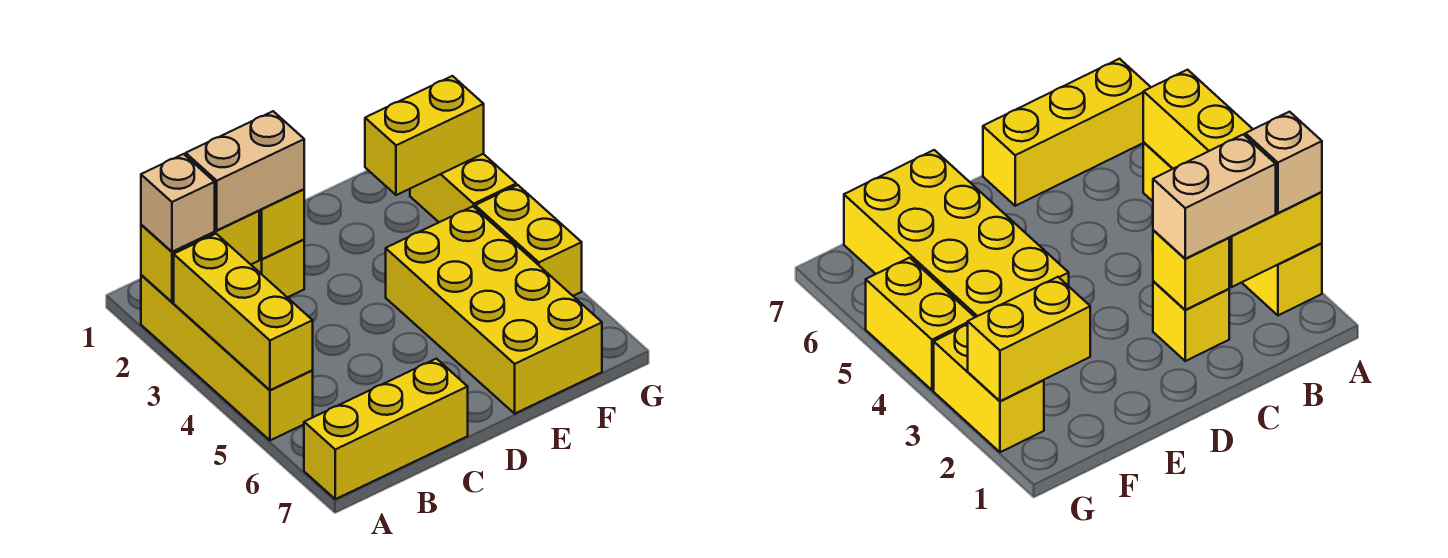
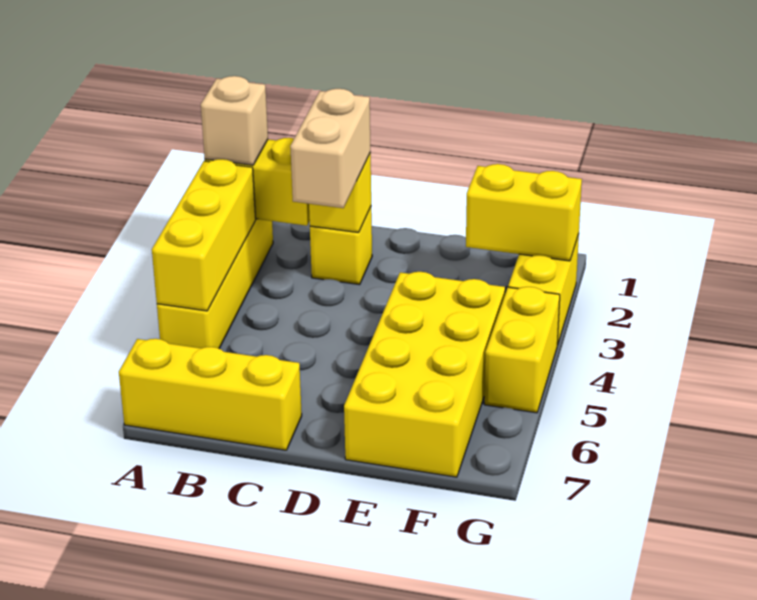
tan brick B2:C2 level 3 -> tan brick C2:C3 level 3

